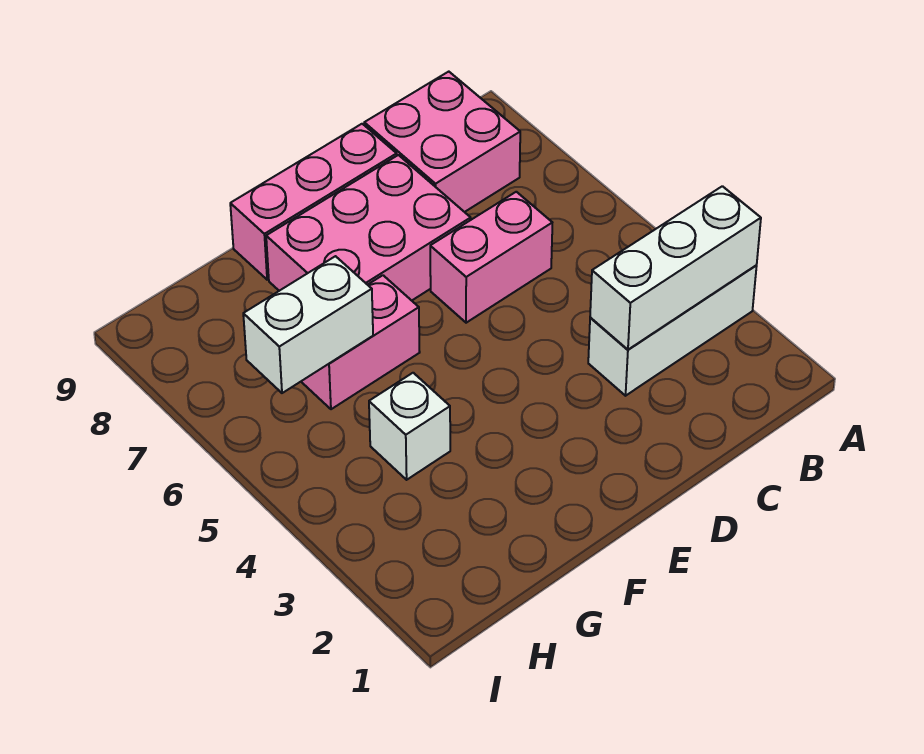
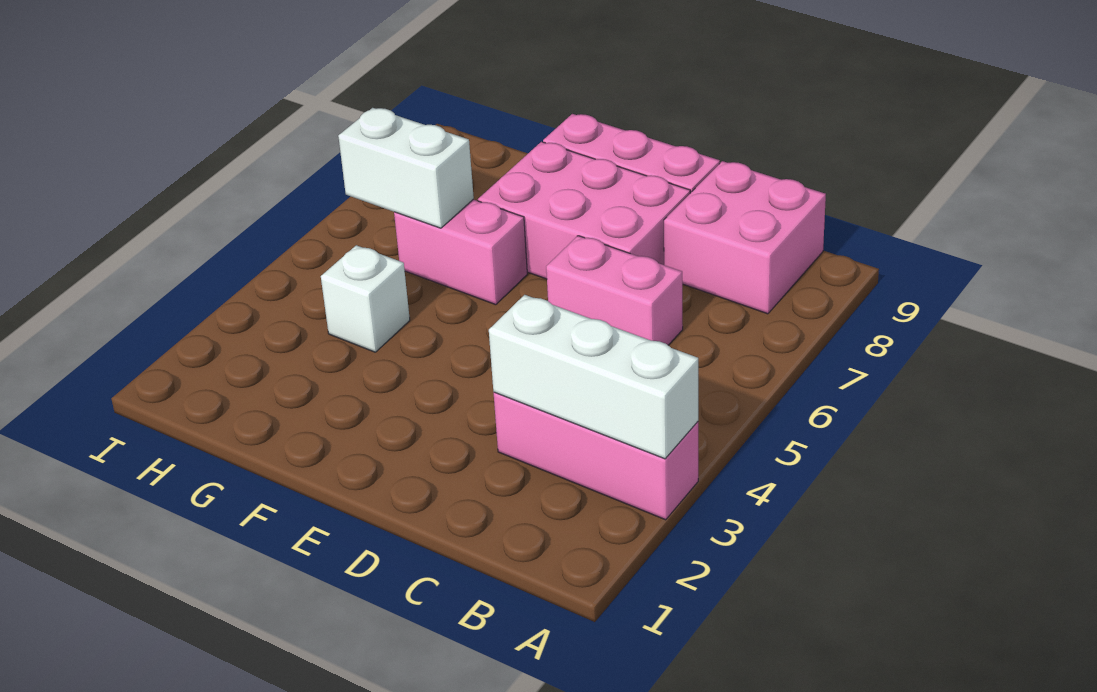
white brick A3:C3 level 1 -> pink brick A3:C3 level 1

